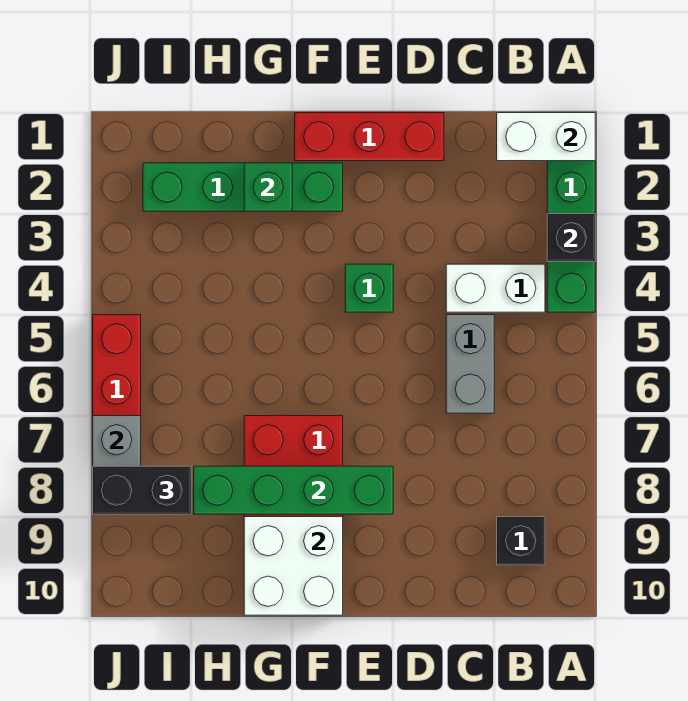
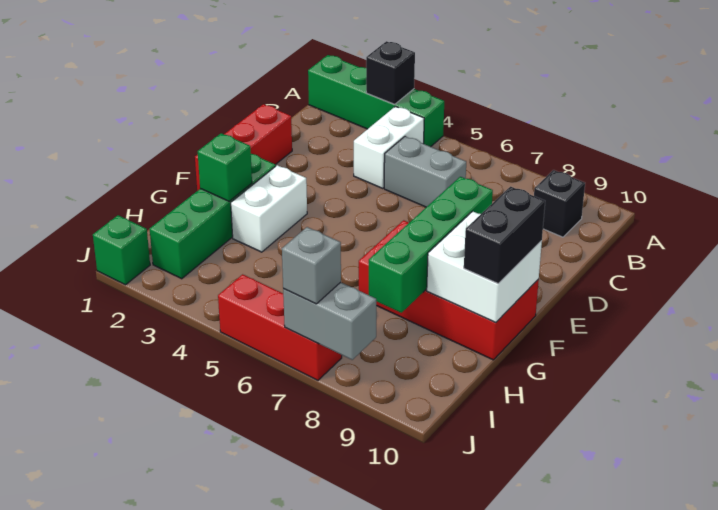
white brick A1:B1 level 2 -> white brick F3:G3 level 1
green brick E4 level 1 -> green brick J1 level 1
black brick I8:J8 level 3 -> black brick F10:G10 level 3
none -> grey brick J7 level 3

